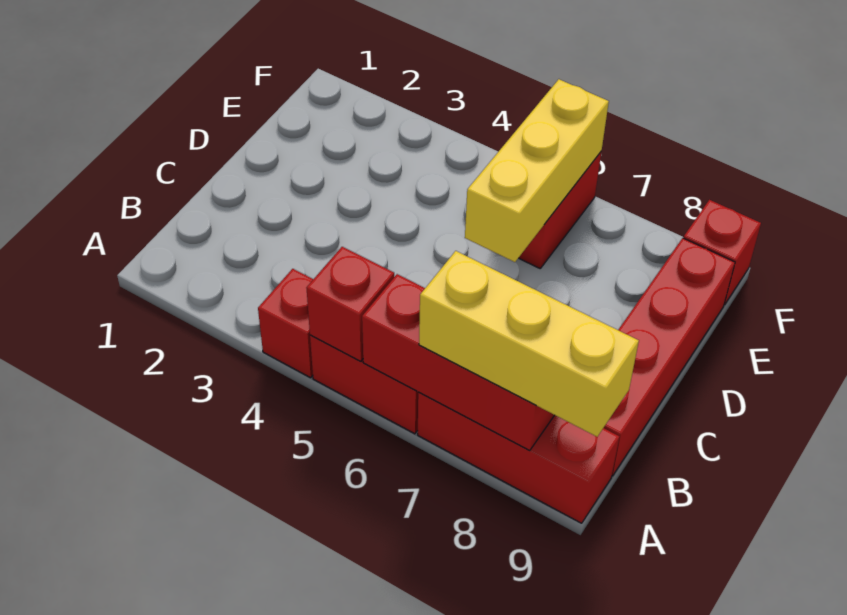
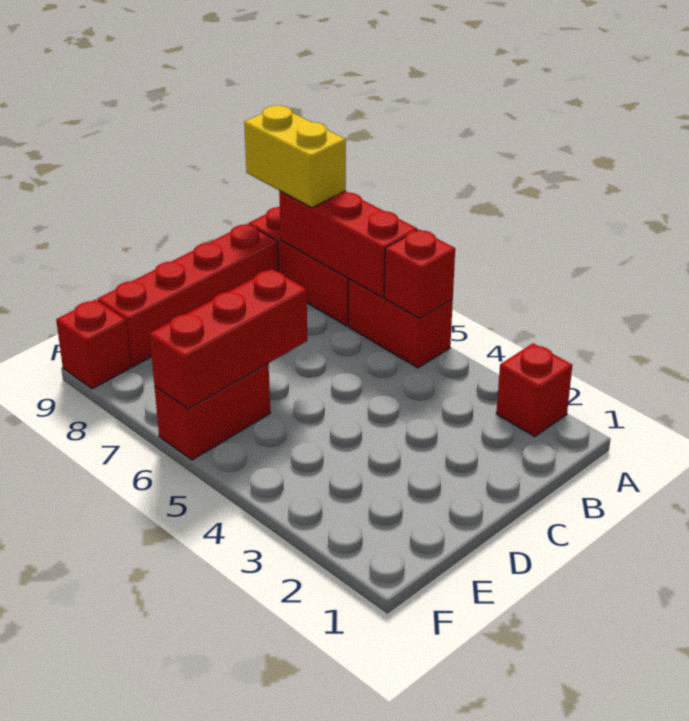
red brick A4 level 1 -> red brick A2 level 1
yellow brick A7:A9 level 3 -> yellow brick A8:A9 level 3
yellow brick D6:F6 level 2 -> red brick D6:F6 level 2

